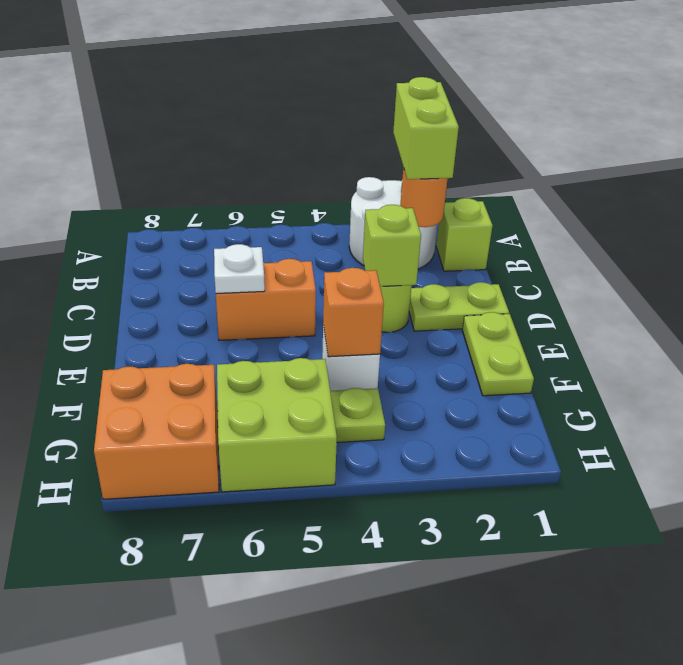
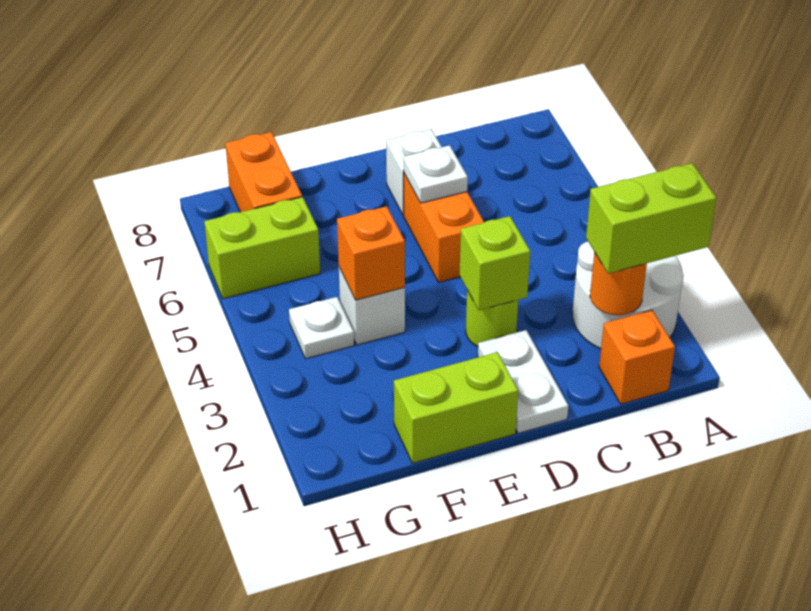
lime brick B1 level 1 -> orange brick B1 level 1
lime plate D1:D2 level 1 -> white plate D1:D2 level 1
none -> white brick D7 level 1
lime plate E1:F1 level 1 -> lime brick E1:F1 level 1
lime plate G4 level 1 -> white plate G4 level 1
lime brick G5:H6 level 1 -> lime brick G6:H6 level 1
orange brick G7:H8 level 1 -> orange brick G7:G8 level 1

